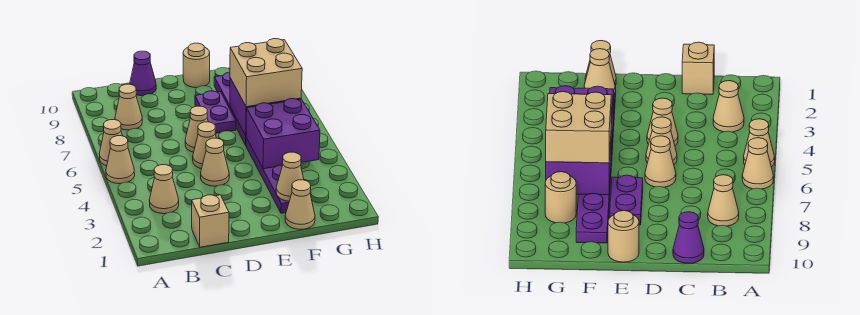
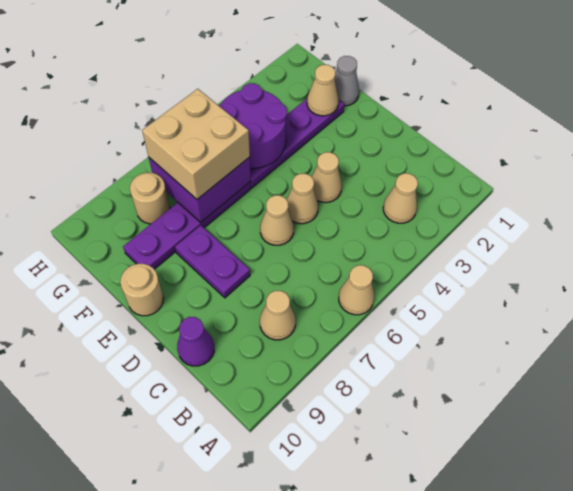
tan cone A5 level 1 -> none
tan brick C1 level 1 -> none
purple plate E7:E8 level 1 -> purple plate D8:E8 level 1
tan cone F1 level 1 -> grey cone F1 level 1
purple brick F4:G5 level 2 -> purple round brick F4:G5 level 2

